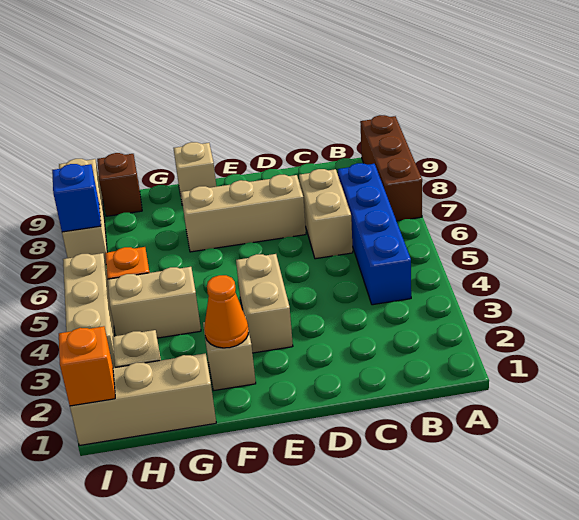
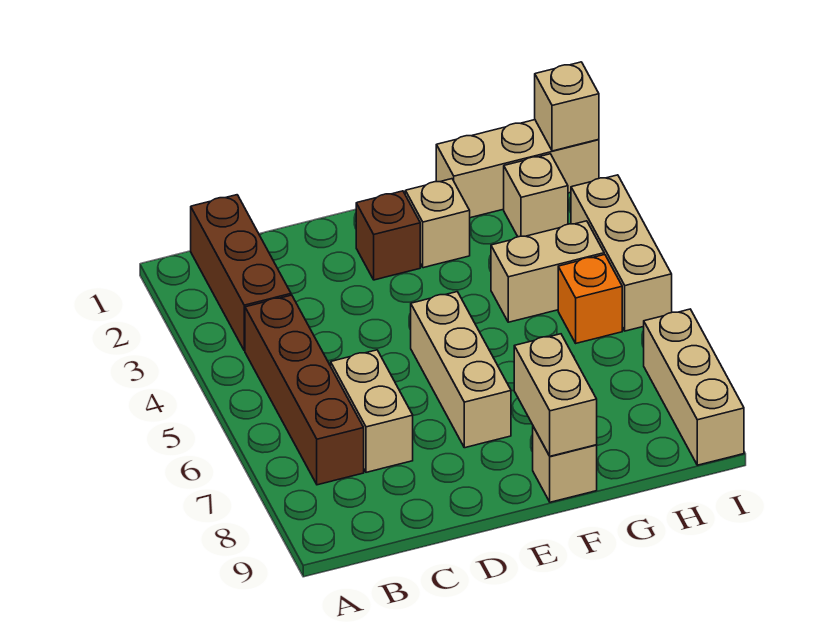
brown brick A7:A9 level 1 -> brown brick B1:B3 level 1
blue brick B4:B7 level 1 -> brown brick B4:B7 level 1
tan brick D7:F7 level 1 -> tan brick E5:E7 level 1
tan brick E3:E4 level 1 -> tan brick F8:F9 level 2
orange cone F2 level 2 -> none
brown brick H9 level 1 -> brown brick E2 level 1
orange brick I1 level 2 -> tan brick I1 level 2
blue brick I7 level 2 -> none

